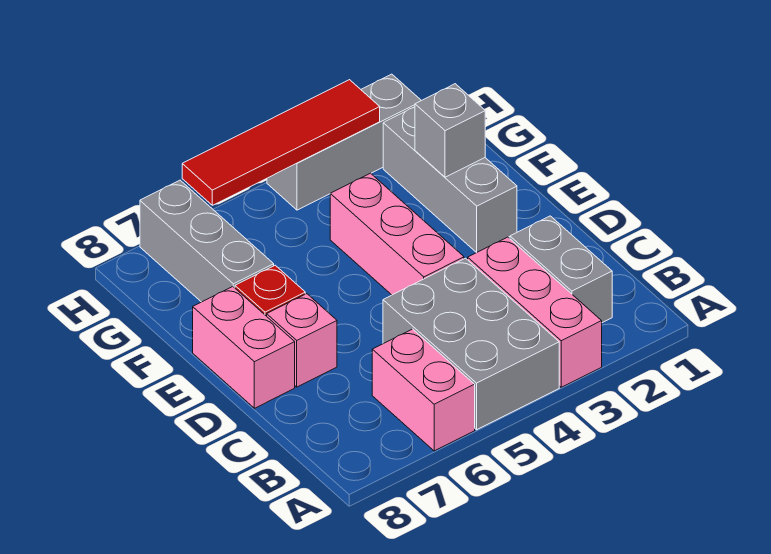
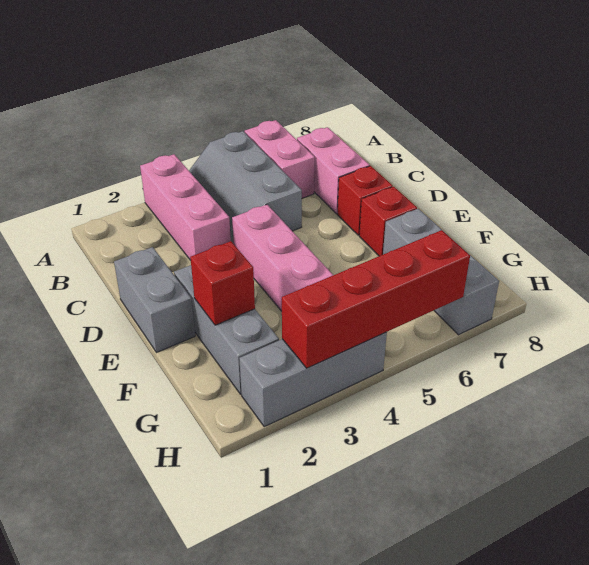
grey brick A4:C5 level 1 -> grey slope A4:C5 level 1 top 5
grey brick B2:C2 level 1 -> grey brick D1:E1 level 1
pink brick D7 level 1 -> red brick D7 level 1
pink brick D8:E8 level 1 -> pink brick B7:C7 level 1
grey brick F2 level 2 -> red brick F2 level 2
red tile H3:H6 level 2 -> red brick H3:H6 level 2

